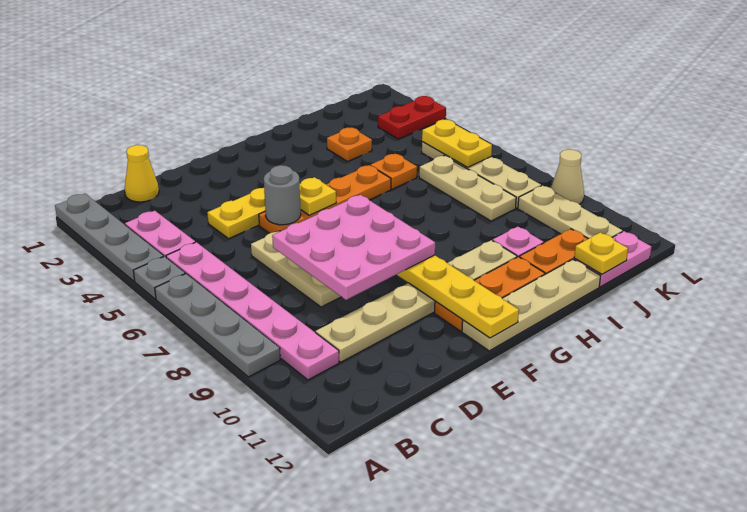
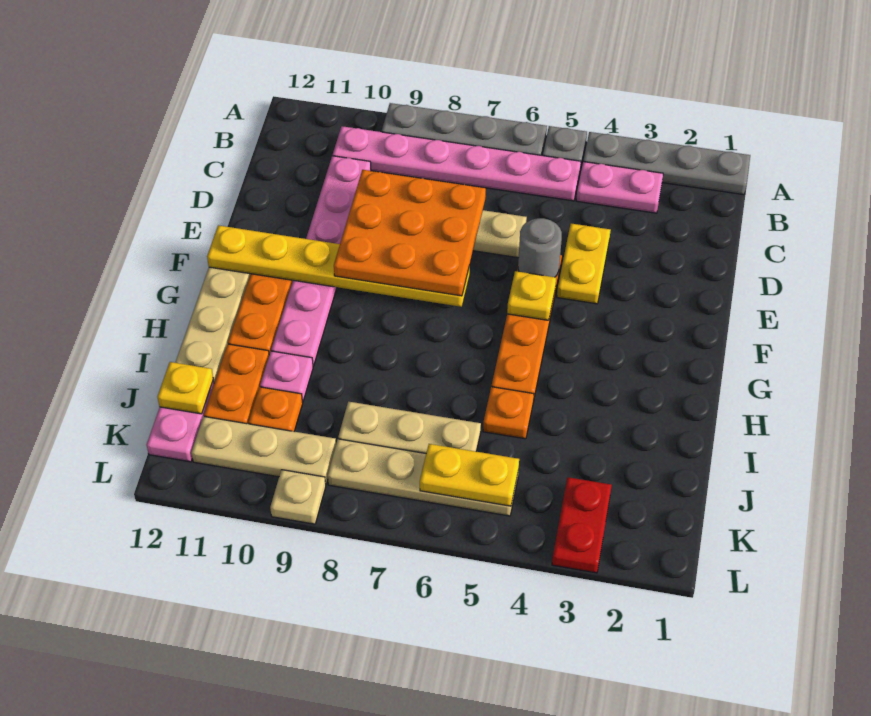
yellow cone C1 level 1 -> none
tan plate C10:H10 level 1 -> pink plate C10:H10 level 1
pink plate D7:F9 level 3 -> orange plate D7:F9 level 3
orange plate I3 level 1 -> orange plate J10 level 1
tan cone L9 level 1 -> tan plate L9 level 1

